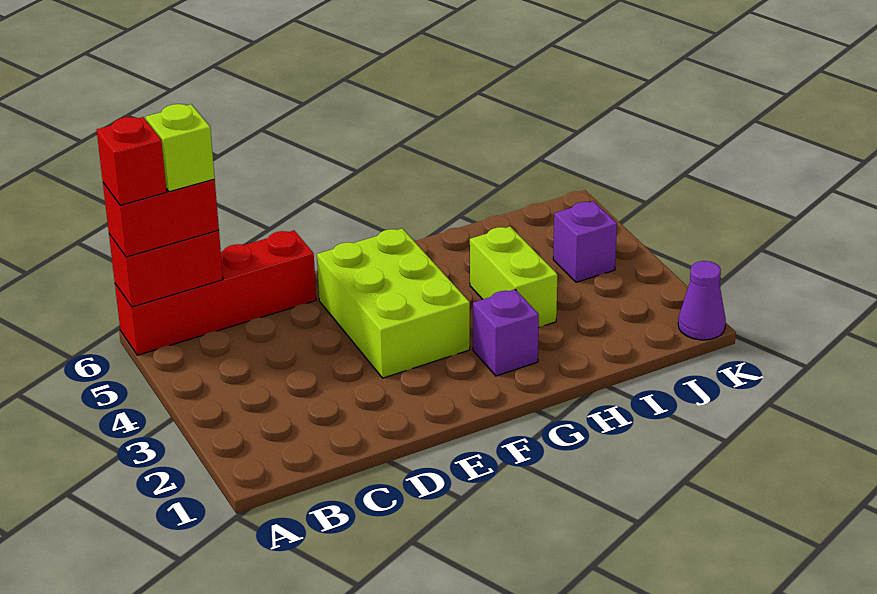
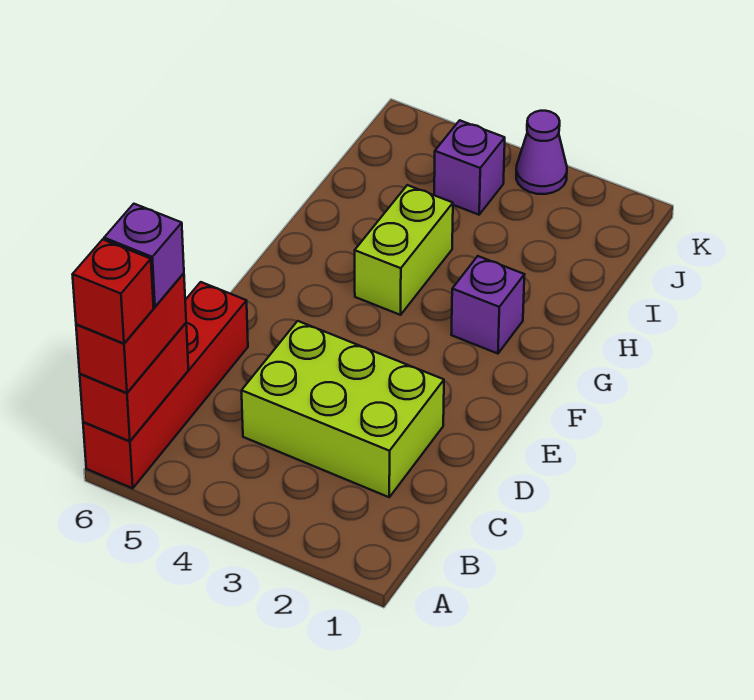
lime brick B6 level 4 -> purple brick B6 level 4
lime brick E3:F5 level 1 -> lime brick C2:D4 level 1
lime brick H3:H4 level 1 -> lime brick G4:H4 level 1
purple cone K1 level 1 -> purple cone K3 level 1

